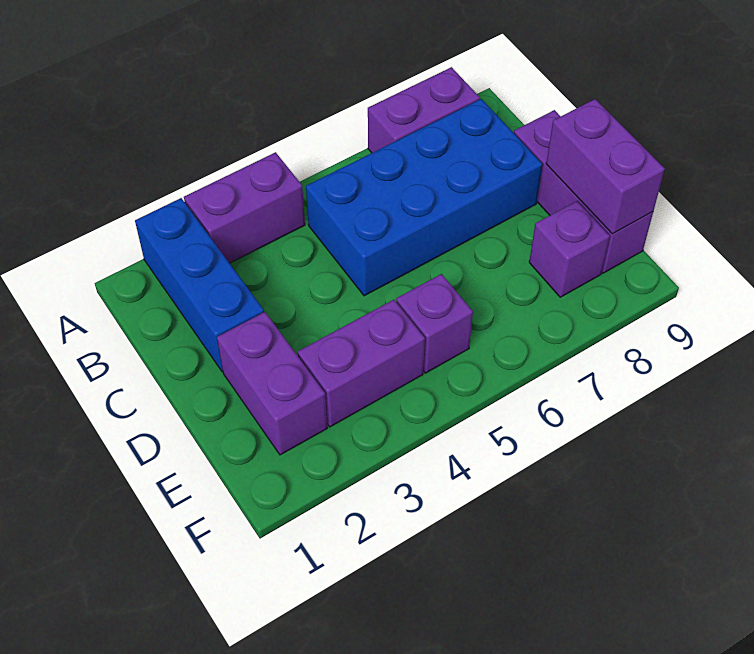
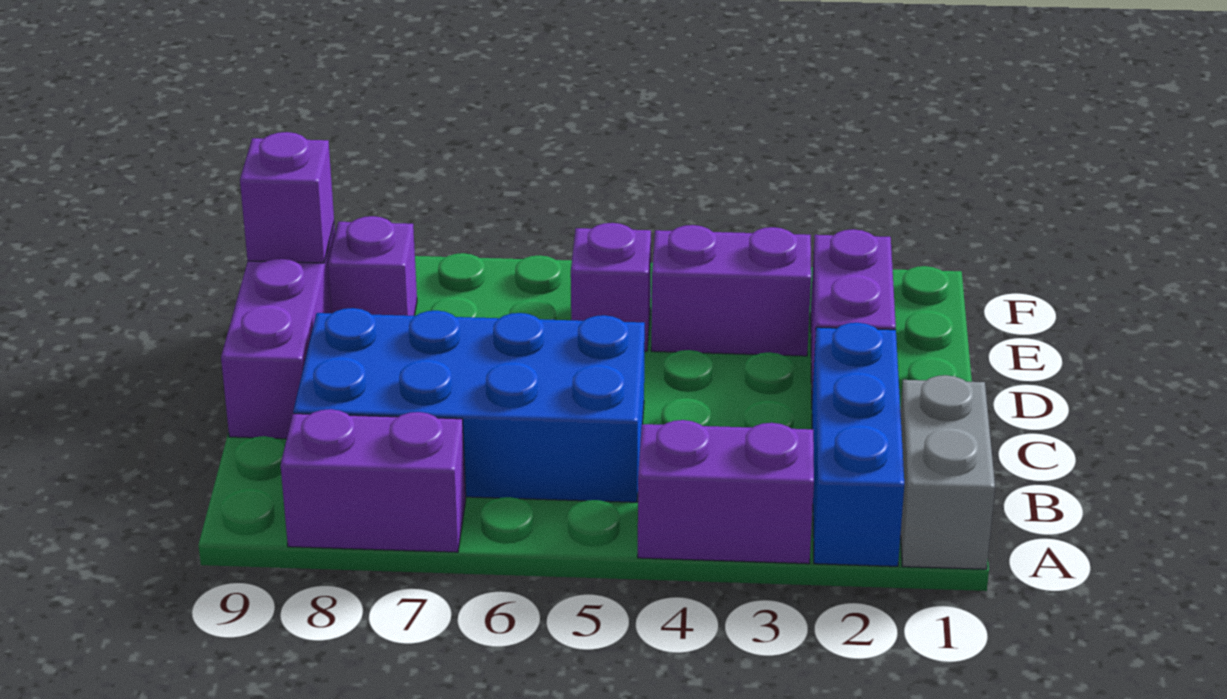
none -> grey brick A1:B1 level 1
purple brick D9:E9 level 2 -> purple brick E9 level 2

